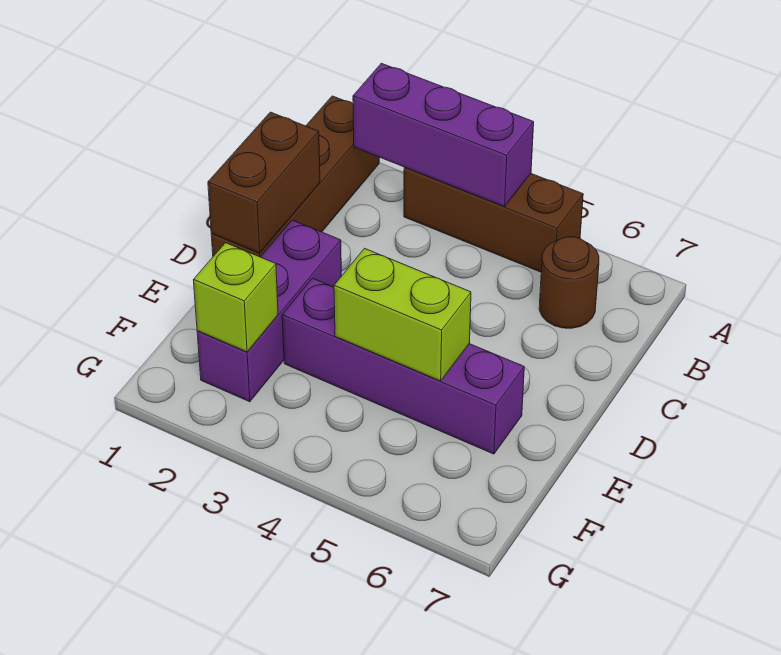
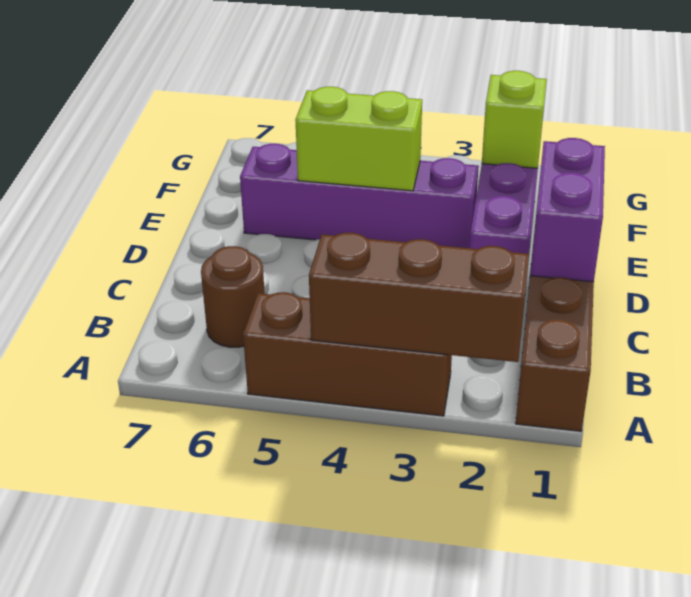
purple brick A2:A4 level 2 -> brown brick A2:A4 level 2
brown brick C1:D1 level 2 -> purple brick C1:D1 level 2

